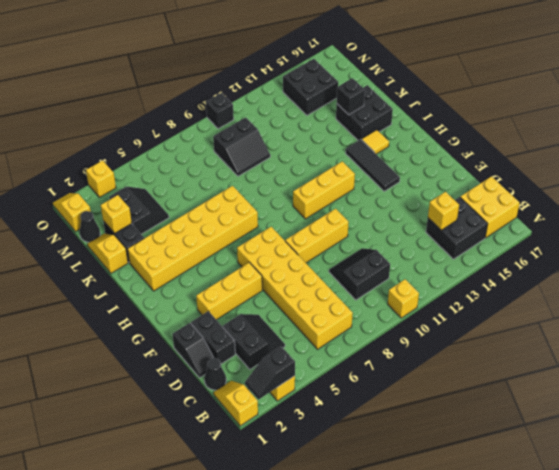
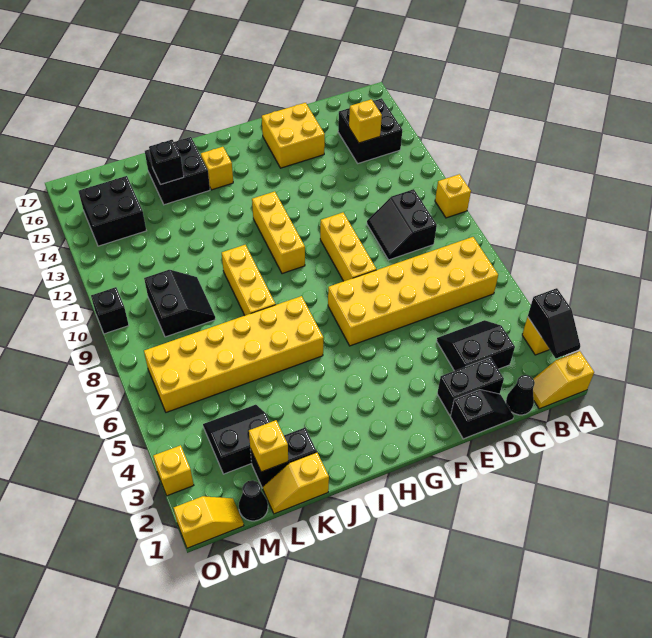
yellow brick B16:C17 level 1 -> yellow brick E15:F16 level 1
yellow brick F3:F5 level 1 -> yellow brick J8:J10 level 1
black tile G14:I14 level 1 -> none
yellow brick I2:J7 level 1 -> yellow brick I6:N7 level 1
yellow tile I15 level 1 -> yellow brick I15 level 1
yellow slope N1:O1 level 1 top N -> yellow slope N1:O1 level 1 top O

